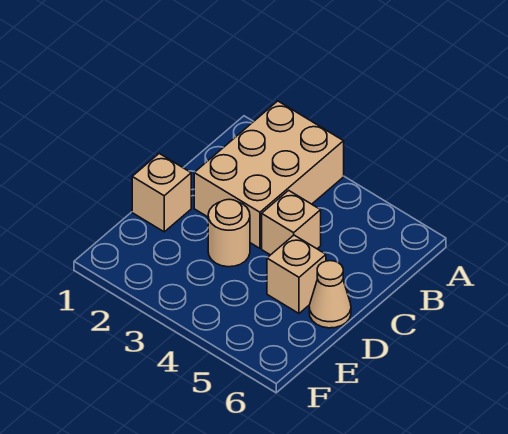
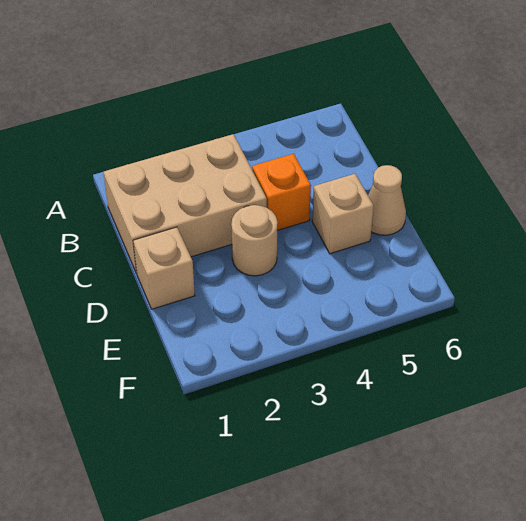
tan brick A2:C3 level 1 -> tan brick B1:C3 level 1
tan brick C4 level 1 -> orange brick C4 level 1

